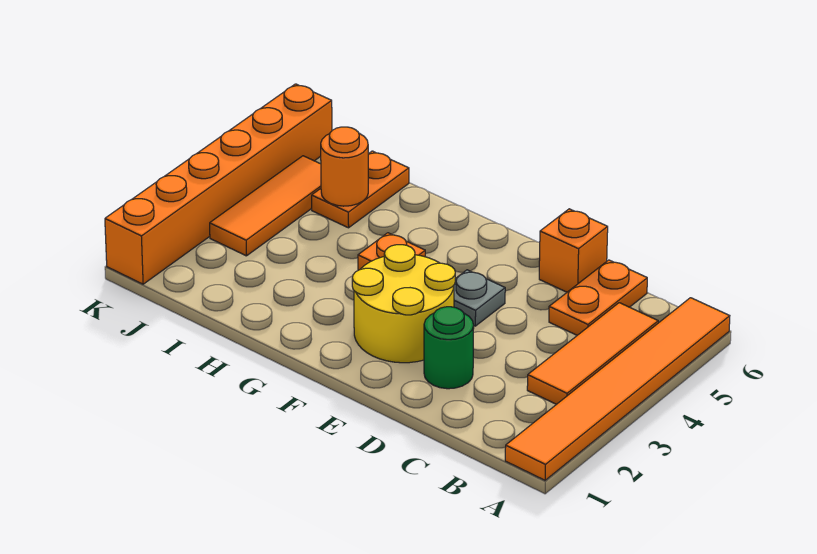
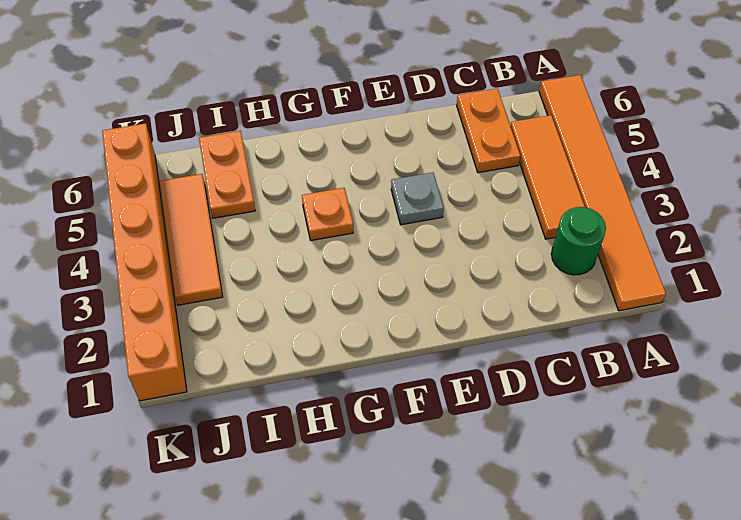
green round brick D2 level 1 -> green round brick B2 level 1
orange brick D6 level 1 -> none
yellow round brick E2:F3 level 1 -> none
orange round brick I5 level 2 -> none

